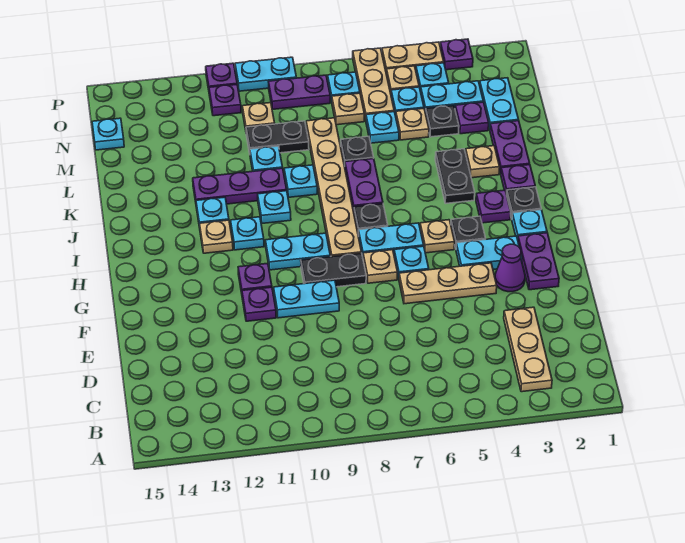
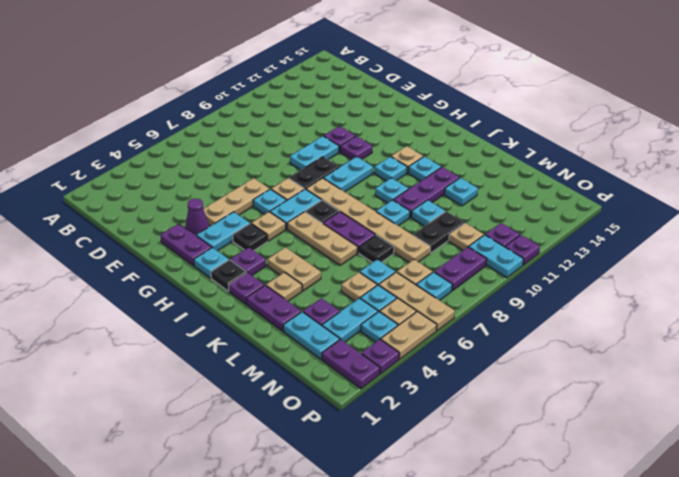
tan plate B3:D3 level 1 -> tan plate I6:K6 level 1
black plate J4:K4 level 1 -> tan plate J4:K4 level 1
black plate M4 level 1 -> none
cyan plate N15 level 1 -> cyan plate L12 level 1
none -> purple plate O2:P2 level 1
cyan plate P9:P10 level 1 -> cyan plate O10:P10 level 1

